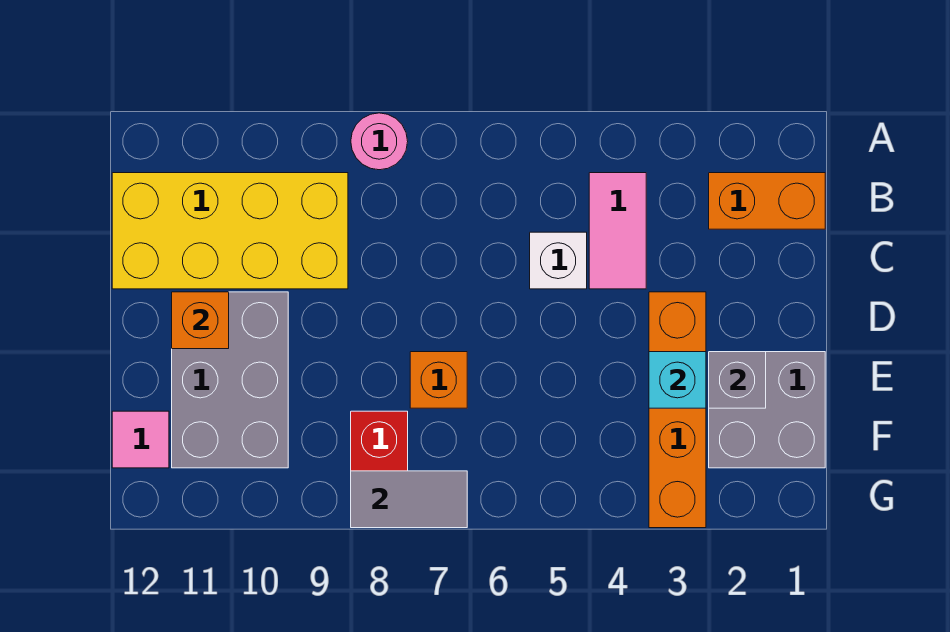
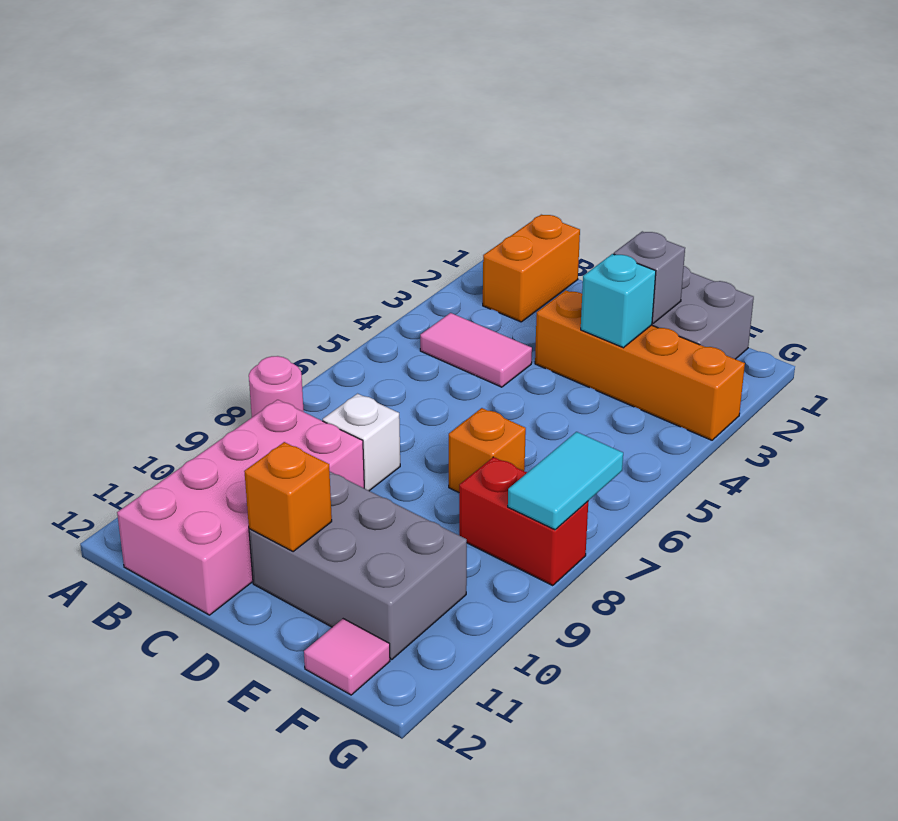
yellow brick B9:C12 level 1 -> pink brick B9:C12 level 1
white brick C5 level 1 -> white brick C8 level 1
grey tile G7:G8 level 2 -> cyan tile G7:G8 level 2

